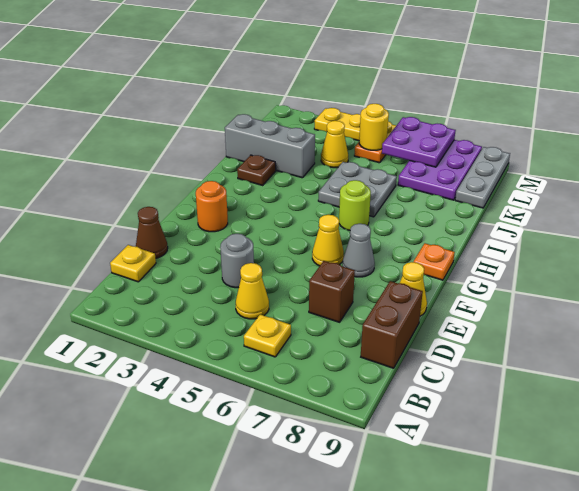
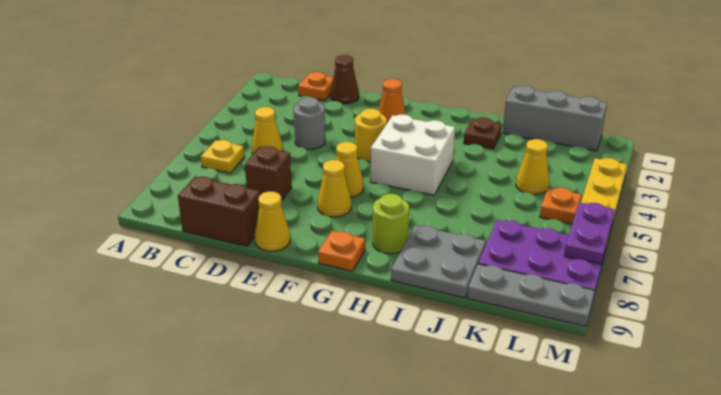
yellow plate C1 level 1 -> orange plate C1 level 1
orange round brick F2 level 1 -> orange cone F2 level 1
grey cone F7 level 1 -> yellow cone F7 level 1
none -> white brick G4:H5 level 1
lime round brick H6 level 1 -> lime round brick H8 level 1
grey plate I5:J6 level 1 -> grey plate I8:J9 level 1
grey brick J1:J3 level 1 -> grey brick J1:L1 level 1
yellow round brick L5 level 2 -> yellow round brick F4 level 1
purple plate L6:M7 level 2 -> purple plate M6:M7 level 2

